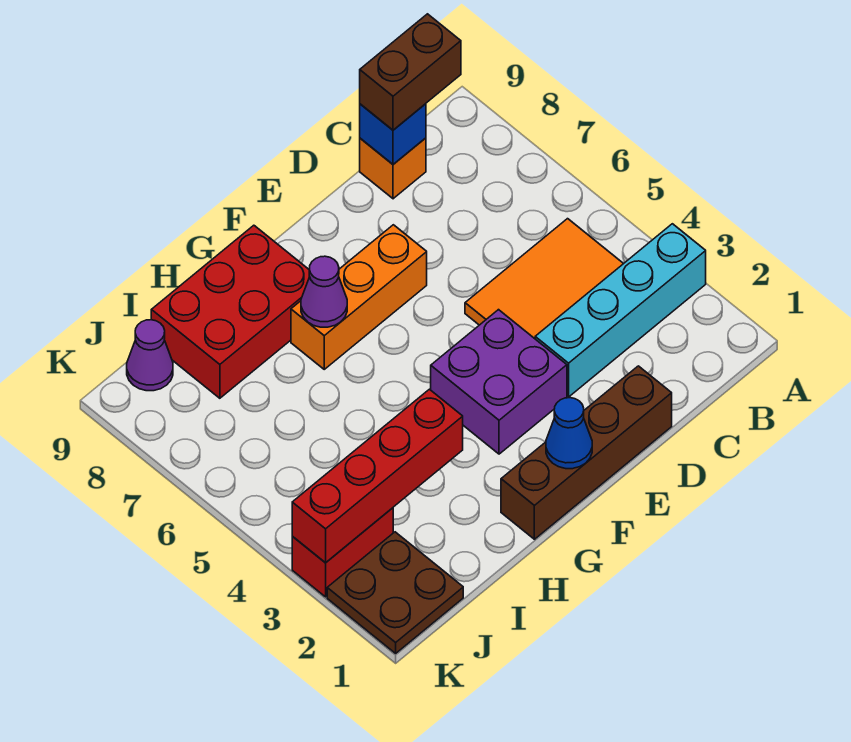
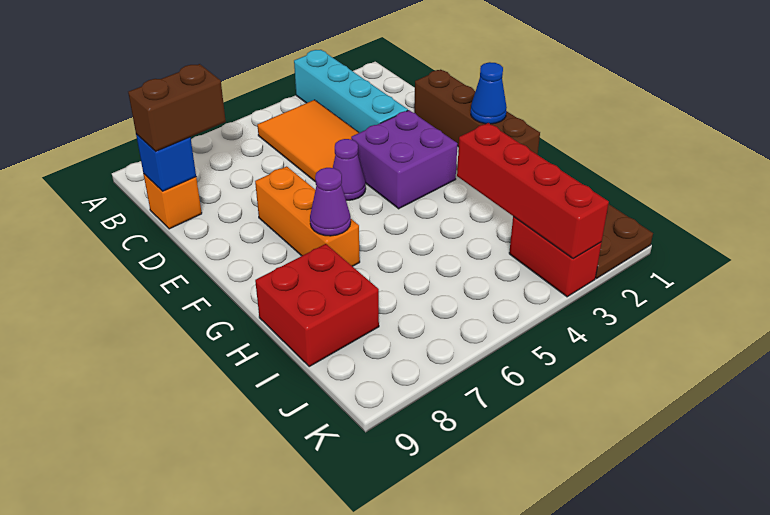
brown brick B9:C9 level 3 -> brown brick C8:C9 level 3
red brick G8:I9 level 1 -> red brick H8:I9 level 1
purple cone J9 level 1 -> purple cone E5 level 1

